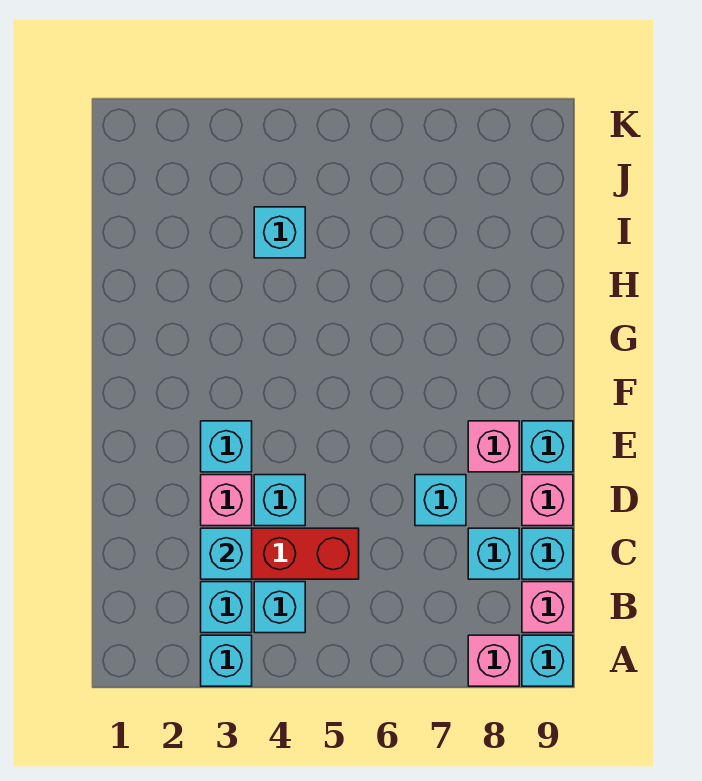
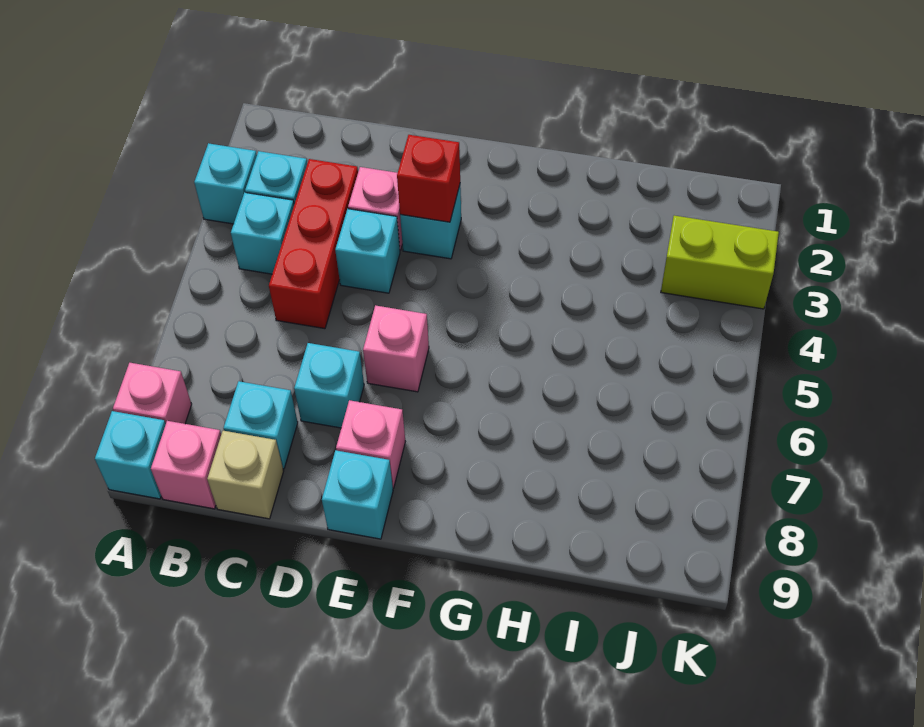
cyan brick C3 level 2 -> none
cyan brick C9 level 1 -> tan brick C9 level 1
pink brick D9 level 1 -> pink brick E6 level 1
none -> red brick E3 level 2
cyan brick I4 level 1 -> none
none -> lime brick J3:K3 level 1

